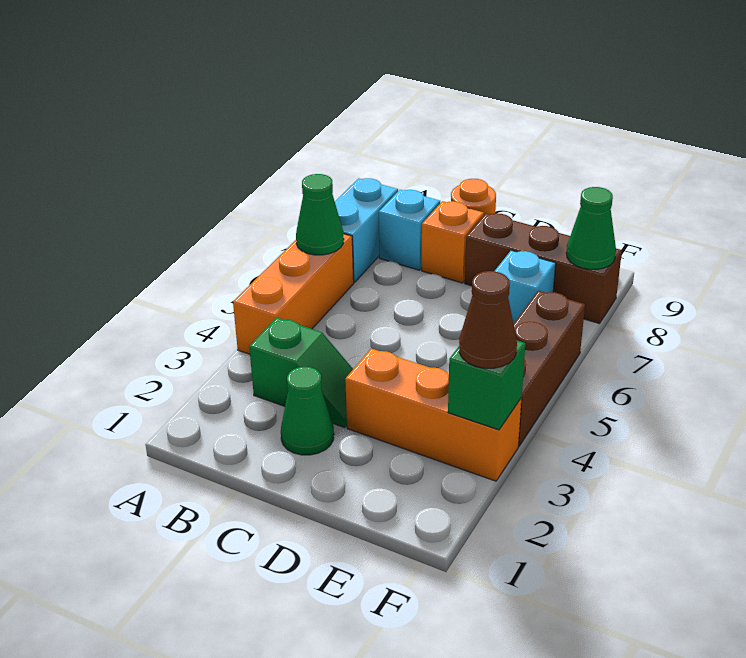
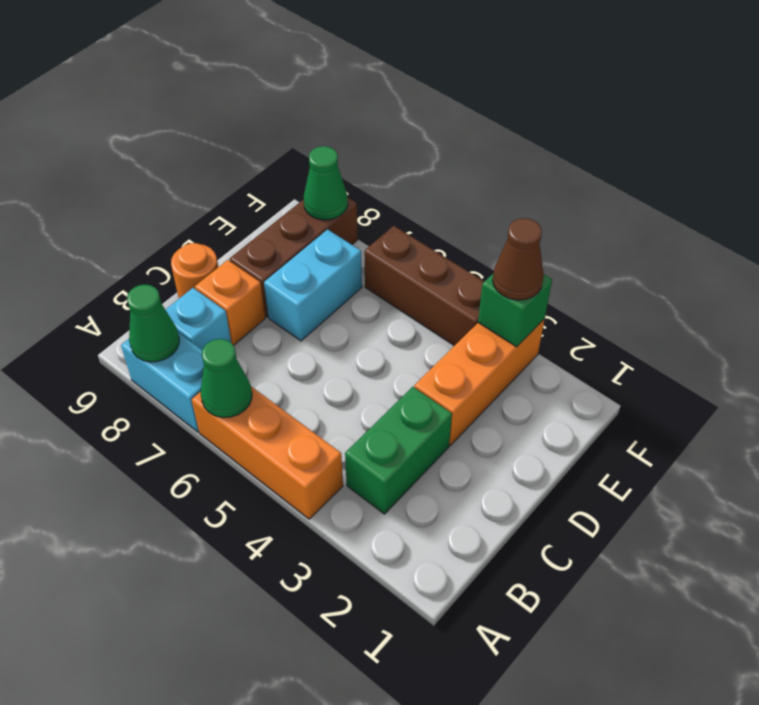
green slope B3:C3 level 1 top B -> green brick B3:C3 level 1
green cone C2 level 1 -> green cone A8 level 2
cyan brick E7 level 1 -> cyan brick D7:E7 level 1

